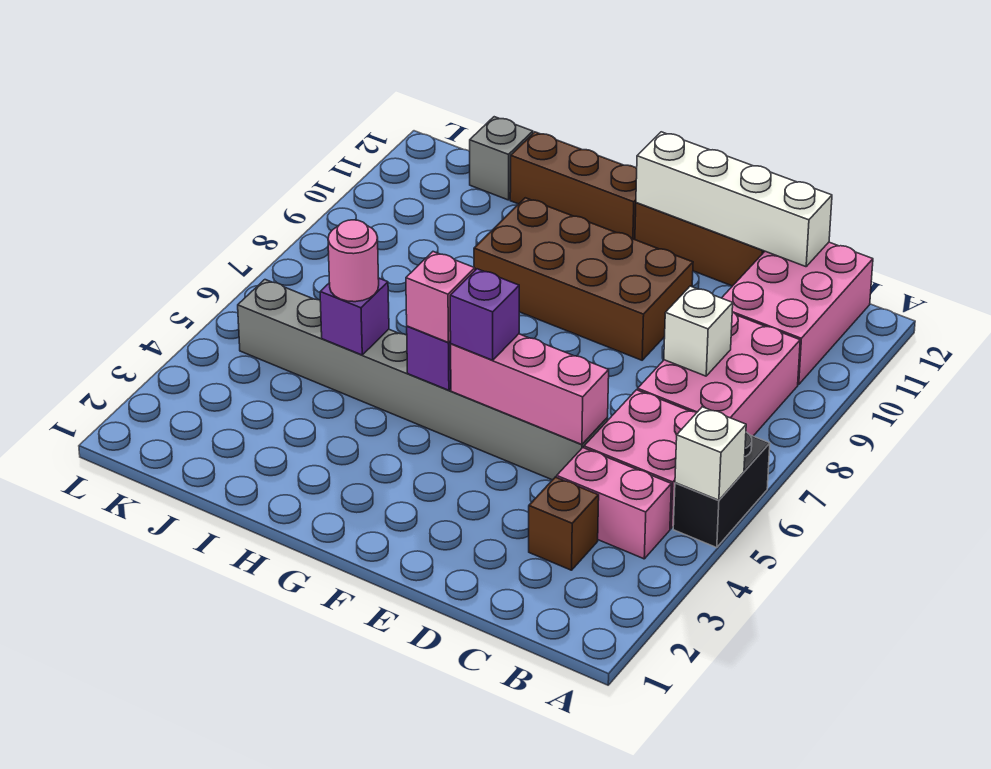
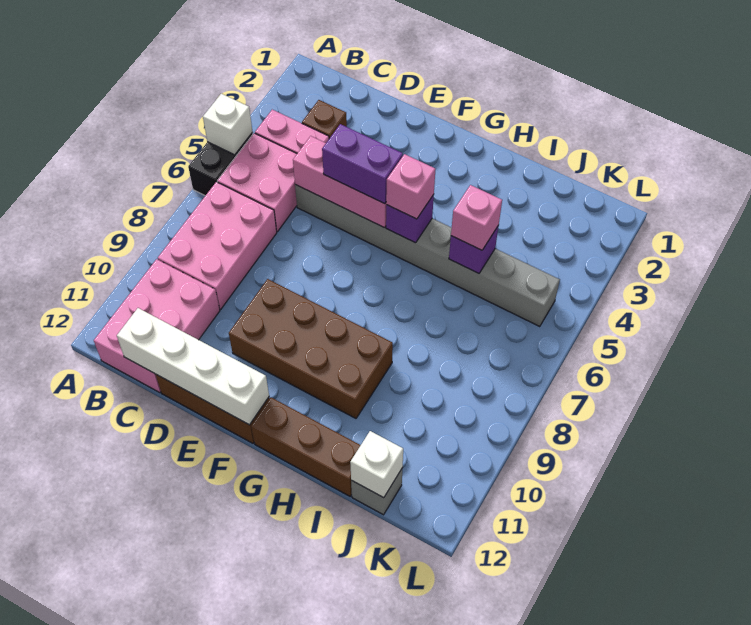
white brick C8 level 2 -> white brick J12 level 2
purple brick F5 level 3 -> purple brick E5:F5 level 3
pink round brick I5 level 3 -> pink brick I5 level 3

